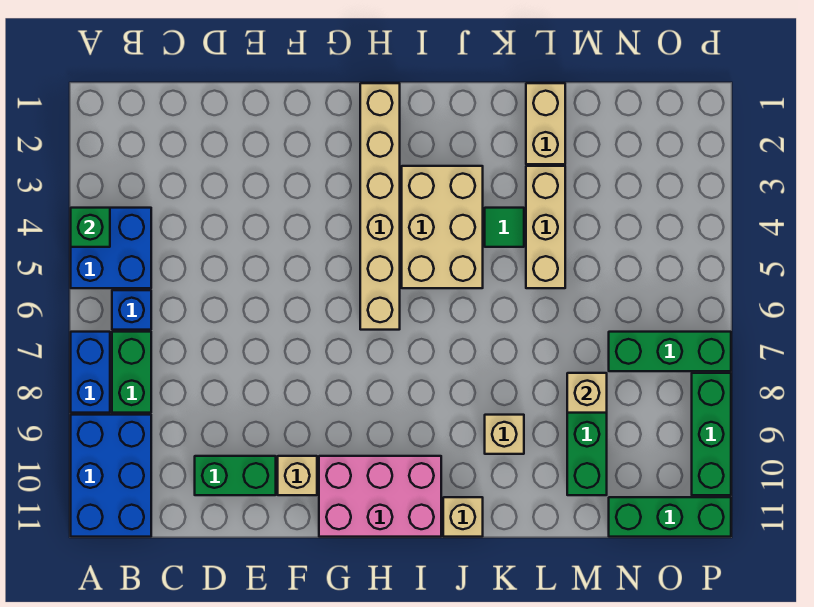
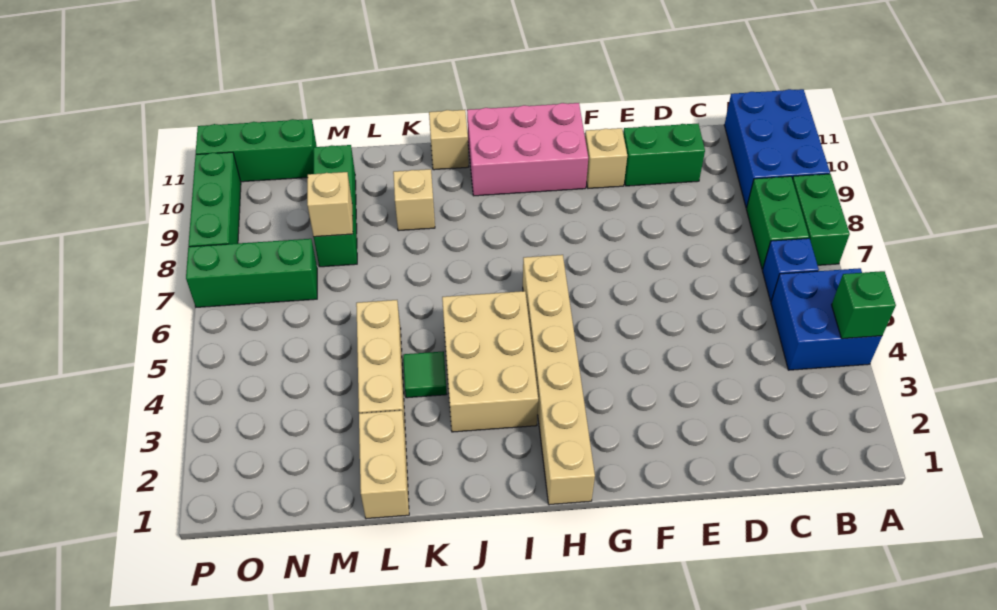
blue brick A7:A8 level 1 -> green brick A7:A8 level 1

